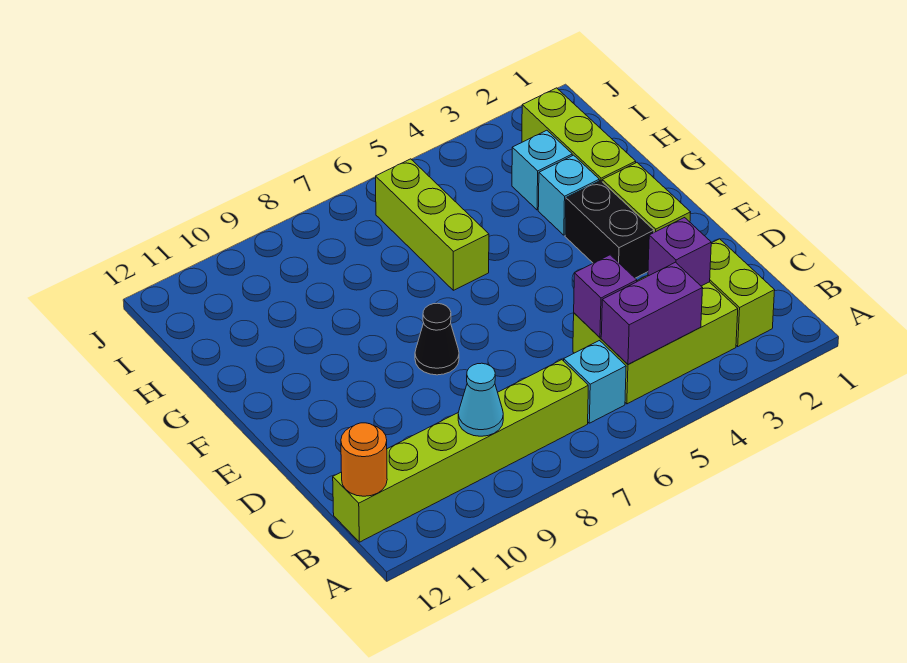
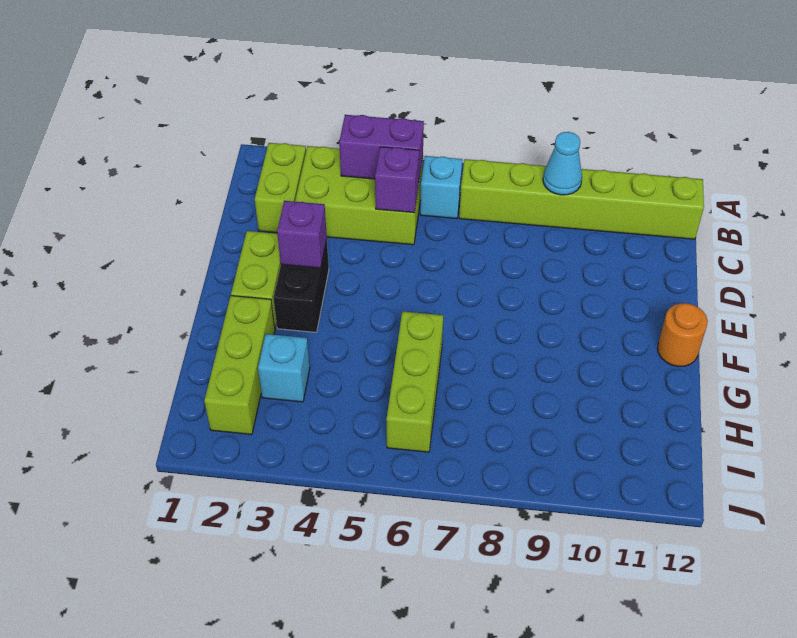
orange round brick B12 level 2 -> orange round brick F12 level 1
purple brick C3 level 2 -> purple brick E3 level 2
black cone E8 level 1 -> none
cyan brick G3 level 1 -> none

